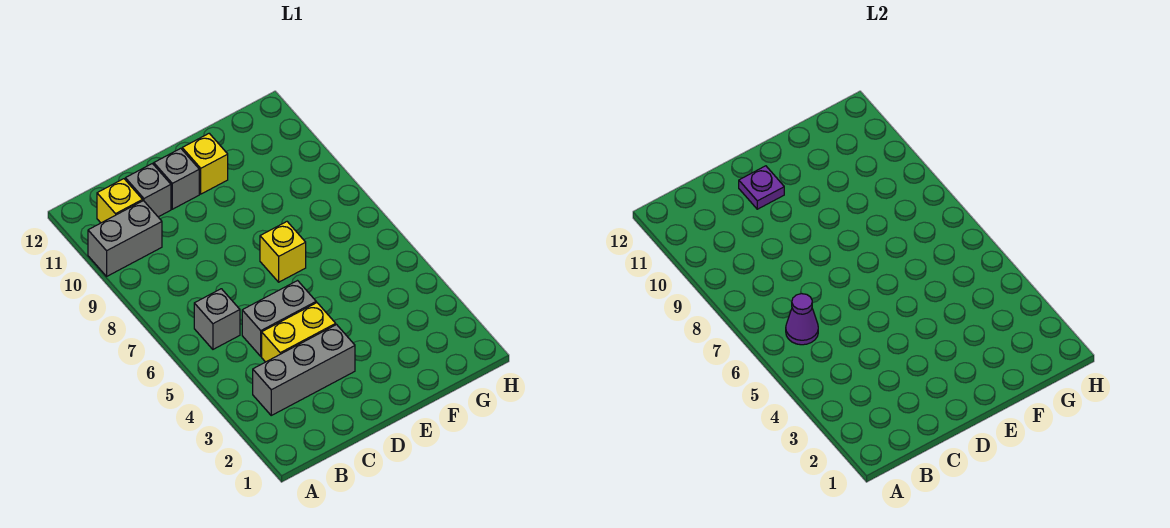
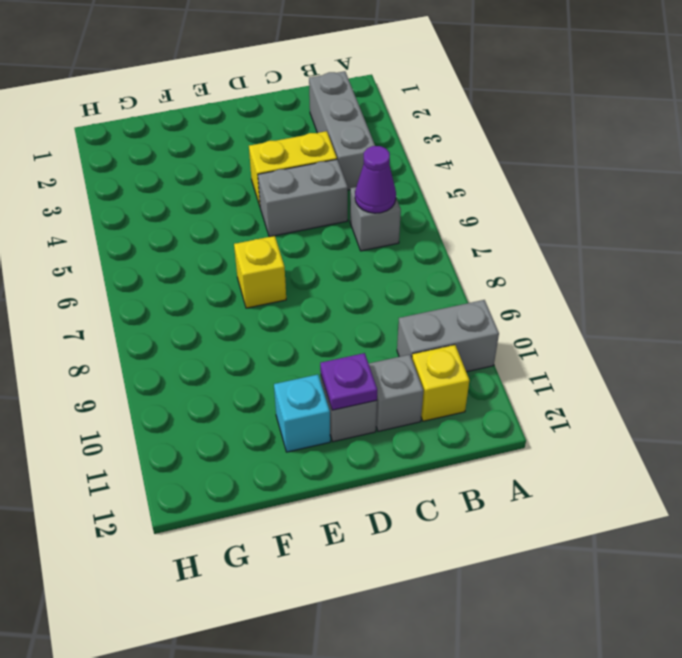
grey brick B3:D3 level 1 -> grey brick B2:B4 level 1
yellow brick E11 level 1 -> cyan brick E11 level 1

